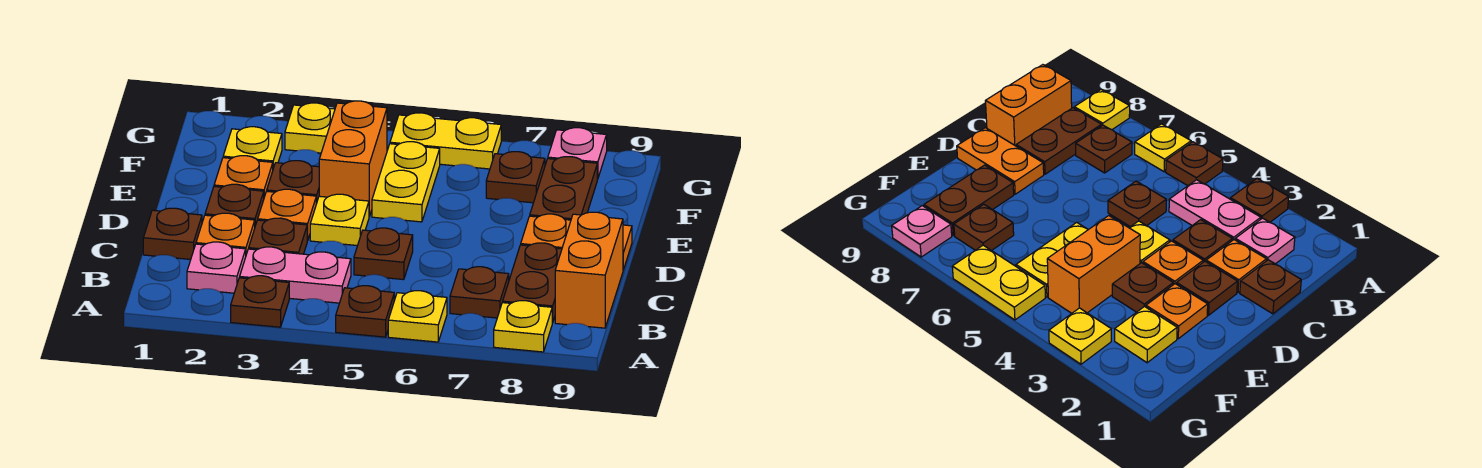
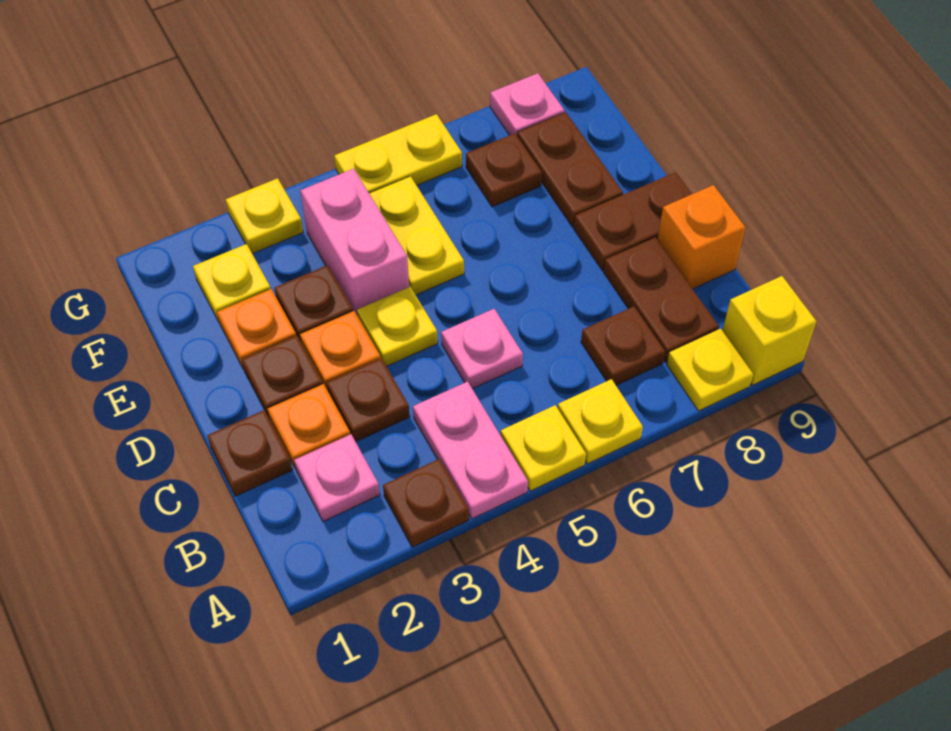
brown plate A5 level 1 -> yellow plate A5 level 1
none -> yellow brick A9 level 1
pink plate B3:B4 level 1 -> pink plate A4:B4 level 1
orange brick B9:C9 level 1 -> orange brick C9 level 1
brown plate C5 level 1 -> pink plate C5 level 1
orange plate D8:D9 level 1 -> brown plate D8:D9 level 1
orange brick E4:F4 level 1 -> pink brick E4:F4 level 1

